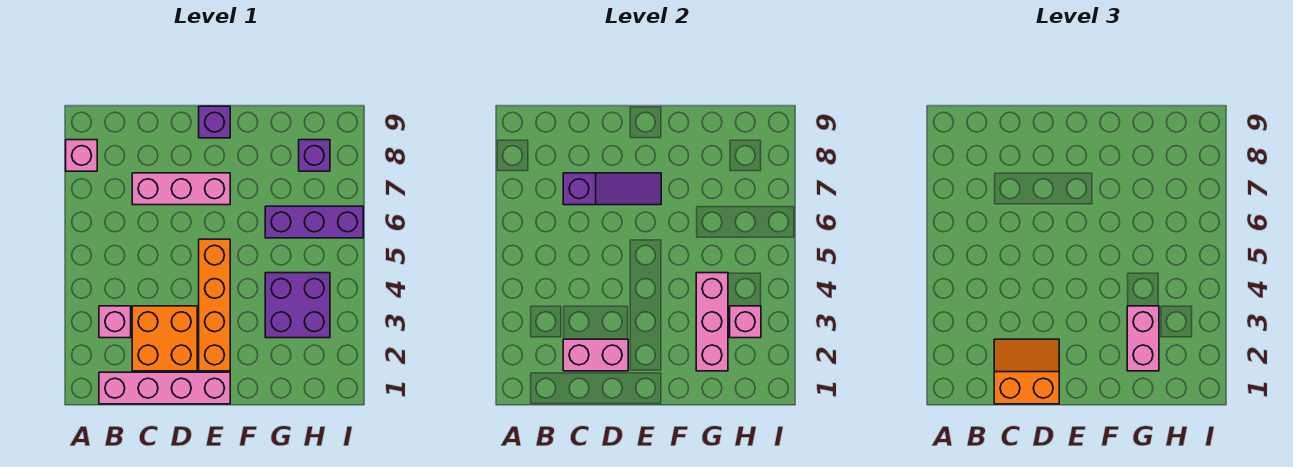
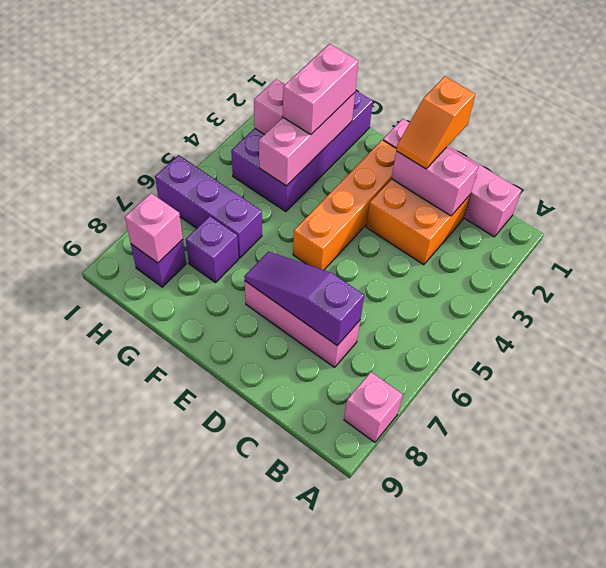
pink brick B3 level 1 -> pink brick H8 level 2
orange slope C1:D2 level 3 top 1 -> orange slope D1:D2 level 3 top 1
purple brick E9 level 1 -> purple brick G7 level 1
purple brick G3:H4 level 1 -> purple brick G1:H4 level 1

